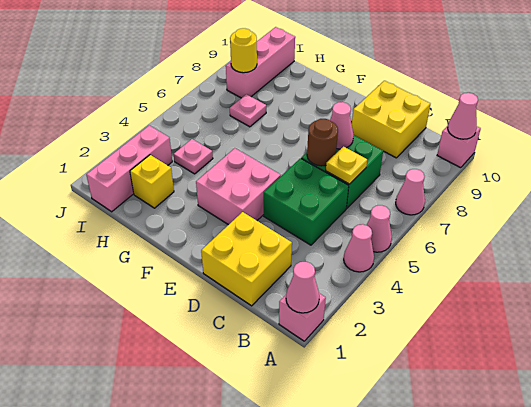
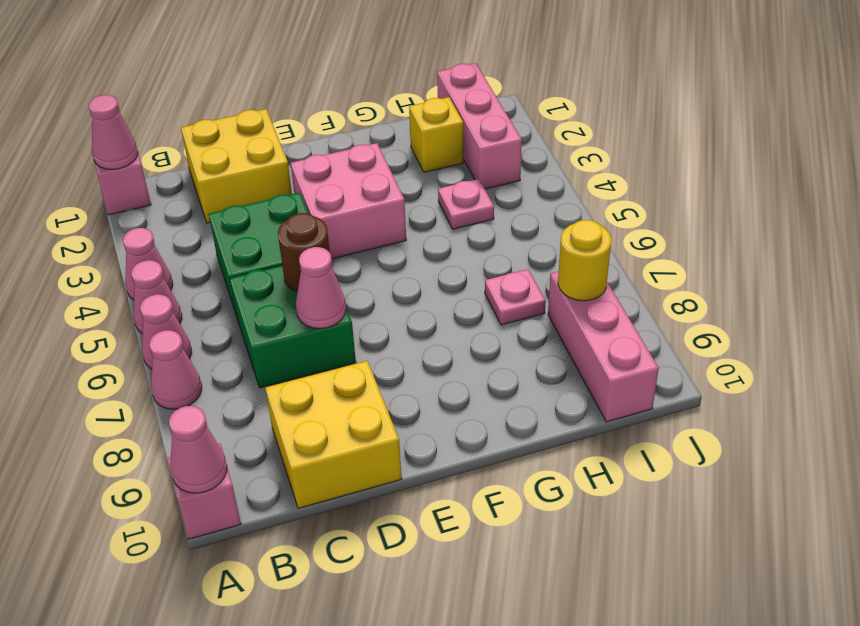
none -> pink cone A6 level 1
yellow plate C6 level 2 -> none

